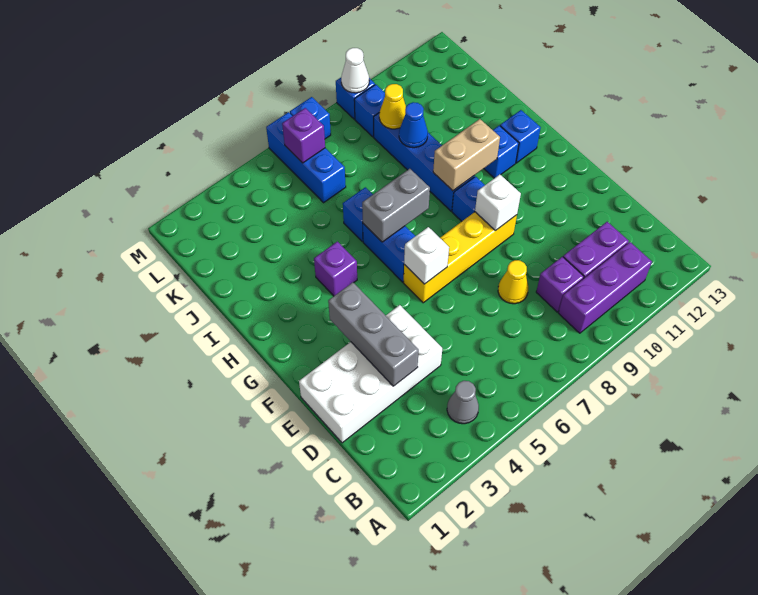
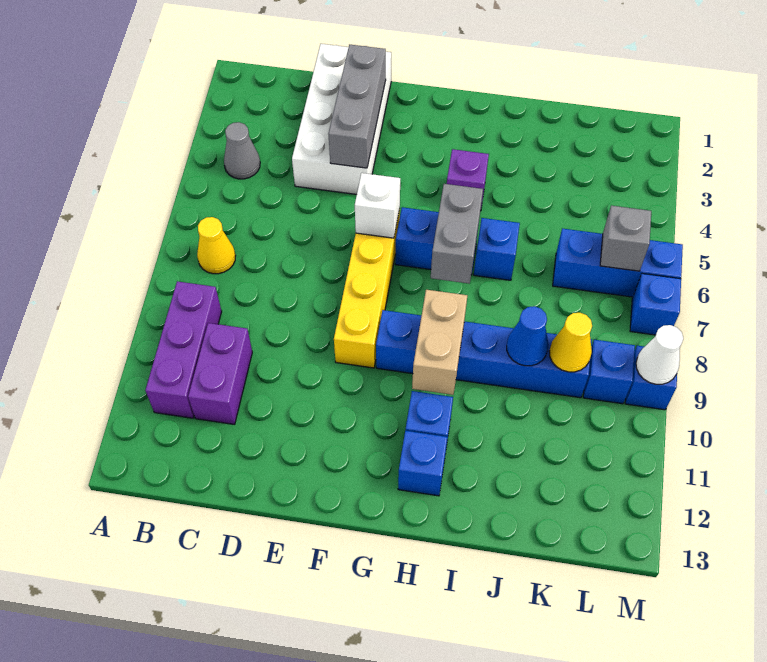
purple brick C9 level 1 -> none
grey brick D3:F3 level 2 -> grey brick E2:E4 level 2
yellow cone D8 level 1 -> yellow cone B7 level 1
white brick F9 level 2 -> none
purple brick L6 level 2 -> grey brick L6 level 2

